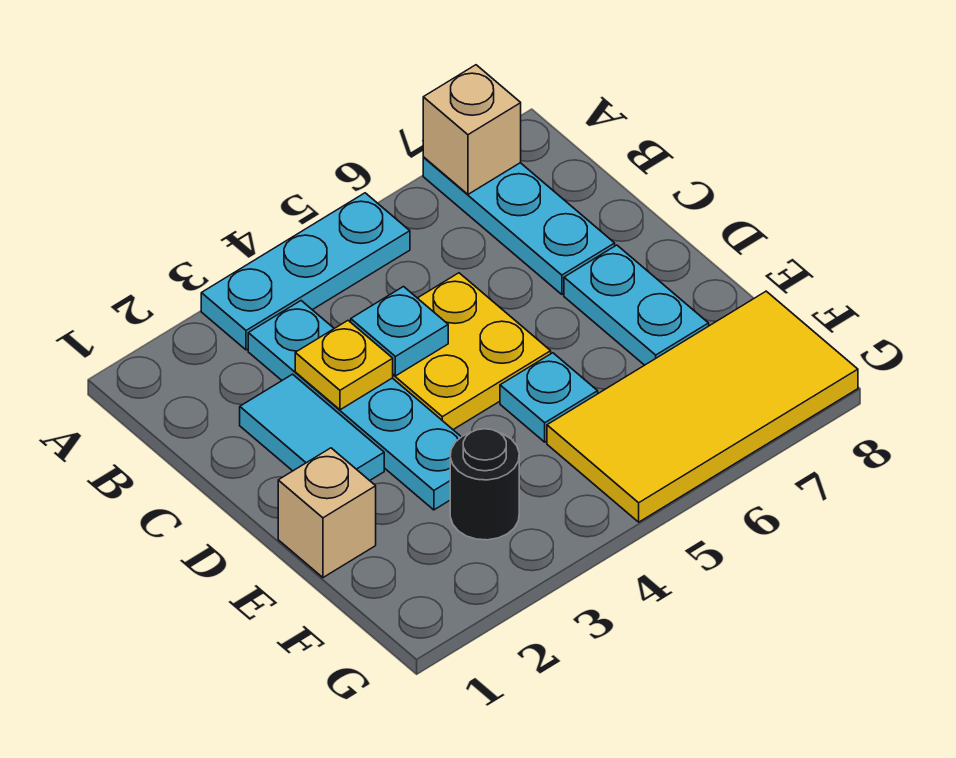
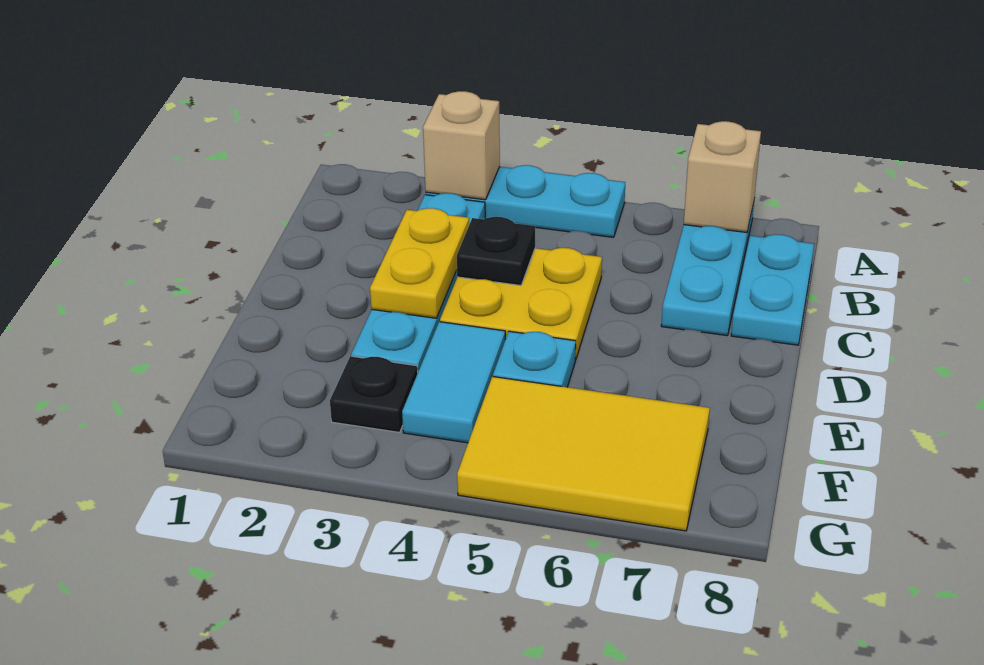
cyan tile C2:D2 level 1 -> cyan tile E4:F4 level 1
yellow plate C3 level 2 -> yellow plate C3:D3 level 2
cyan plate C4 level 2 -> black plate C4 level 2
cyan plate D7:E7 level 1 -> cyan plate B8:C8 level 1
tan brick E1 level 1 -> tan brick A3 level 2
black round brick F3 level 1 -> black plate F3 level 1
yellow tile F5:G8 level 1 -> yellow tile F5:G7 level 1

